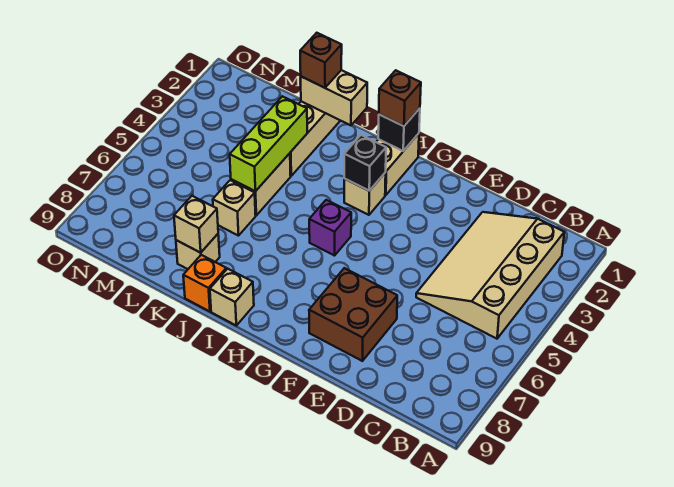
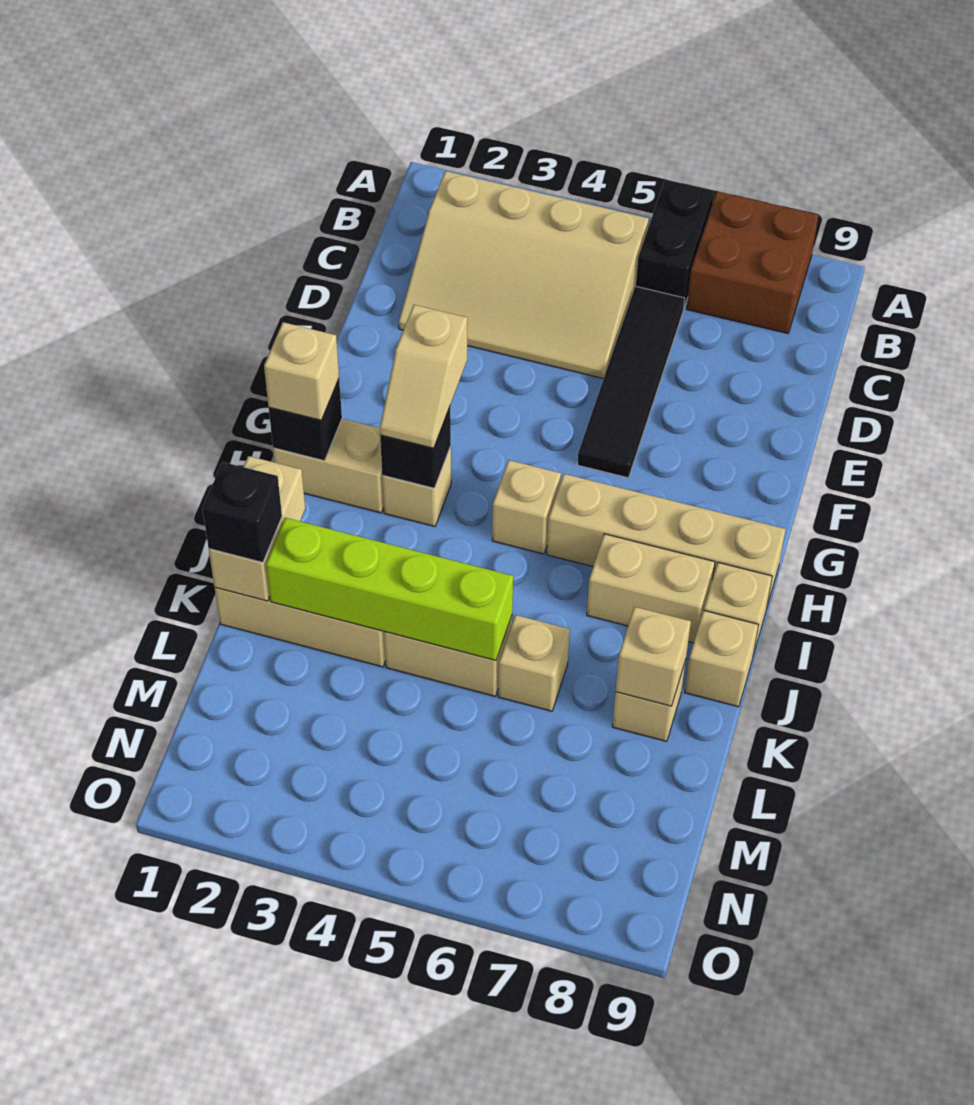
none -> black brick A6:B6 level 1
none -> black tile C6:F6 level 1
brown brick E7:F8 level 1 -> brown brick A7:B8 level 1
none -> tan slope G3:H3 level 3 top G
brown brick H1 level 3 -> tan brick H1 level 3
purple brick H5 level 1 -> tan brick H5 level 1
none -> tan brick H6:H9 level 1
none -> tan brick I7:I8 level 1
orange brick J9 level 1 -> tan brick J9 level 1
brown brick K1 level 3 -> black brick K1 level 3
lime brick K3:K5 level 2 -> lime brick K2:K5 level 2

